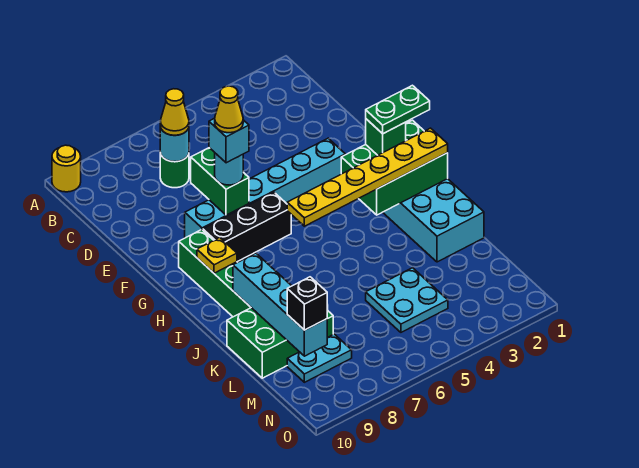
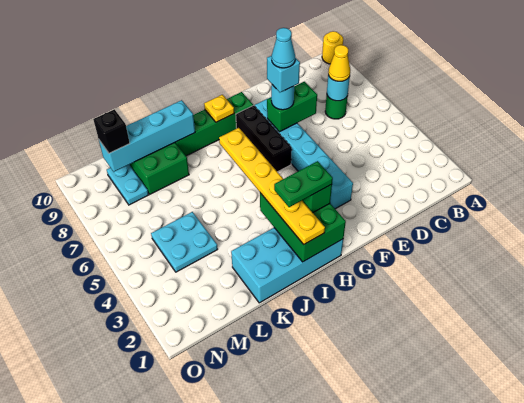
yellow cone F7 level 5 -> cyan cone F7 level 5
green plate H1:H2 level 4 -> green plate H2:I2 level 4

